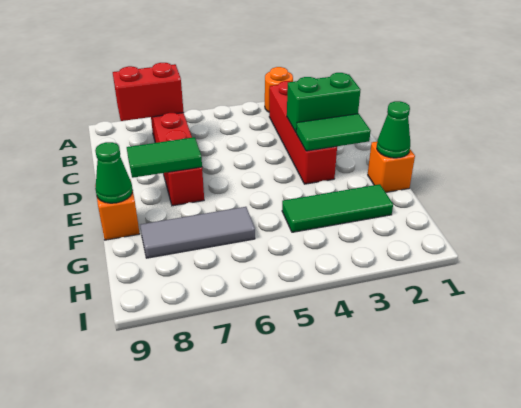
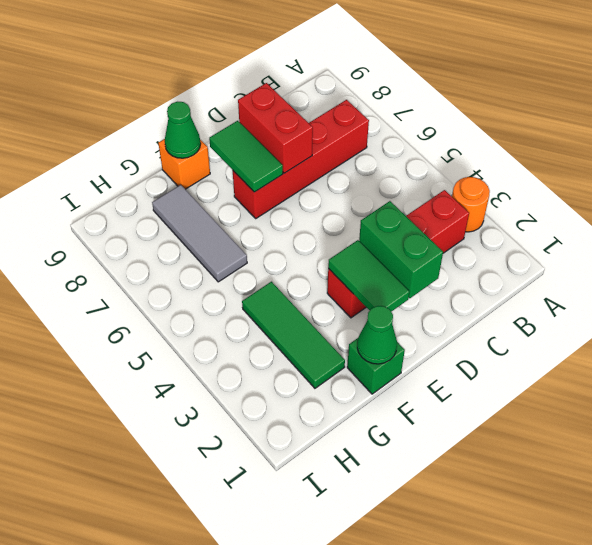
red brick B7:B8 level 2 -> red brick D7:D8 level 2
orange brick F1 level 1 -> green brick F1 level 1

